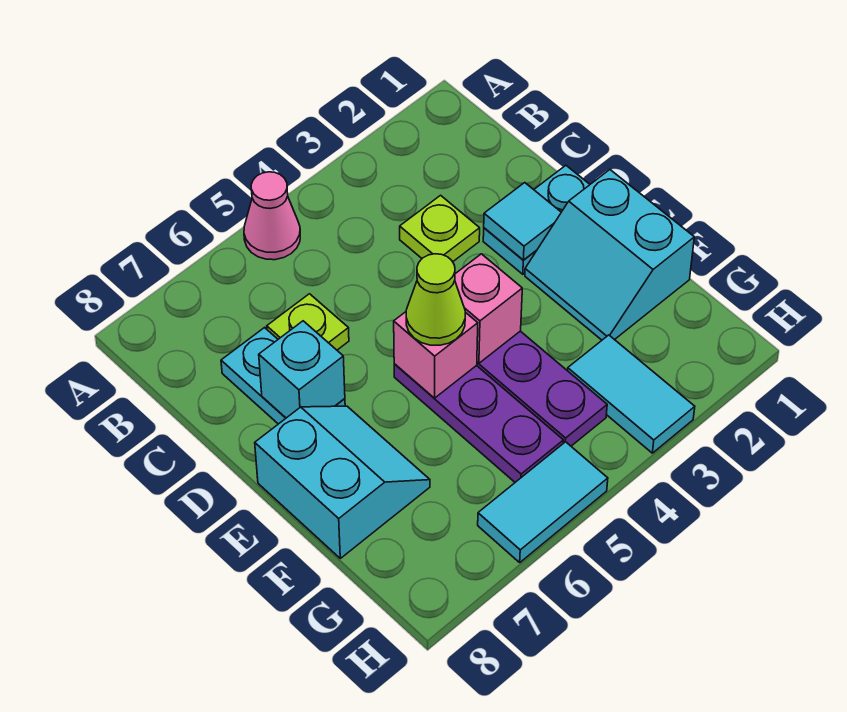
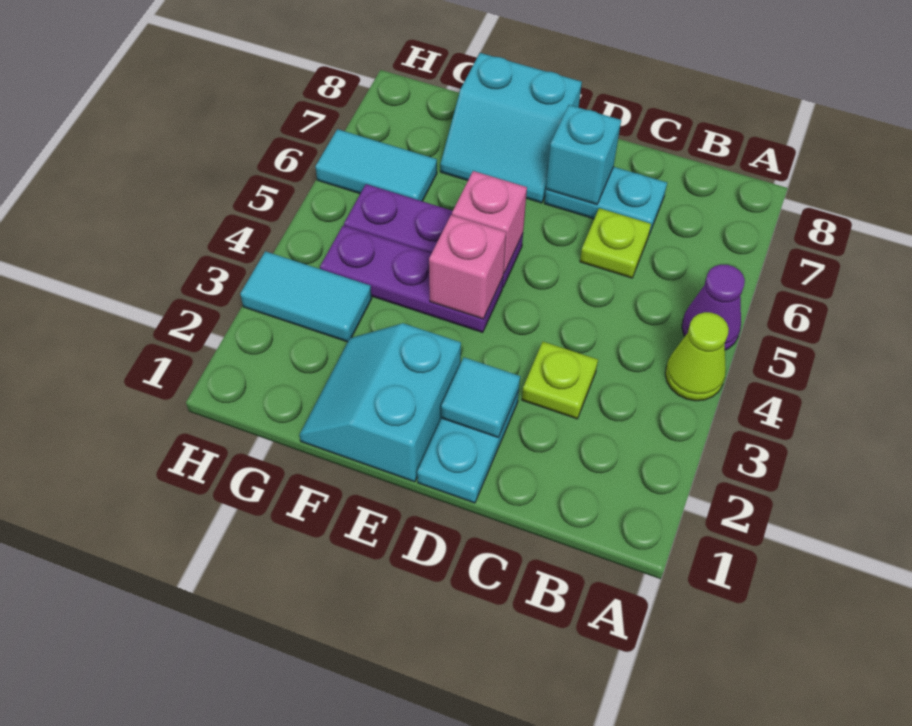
pink cone A5 level 1 -> purple cone A5 level 1
cyan slope E1:F2 level 1 top 1 -> cyan slope E1:F2 level 1 top E
lime cone E5 level 3 -> lime cone A4 level 1
cyan tile H5:H6 level 1 -> cyan tile G6:H6 level 1

